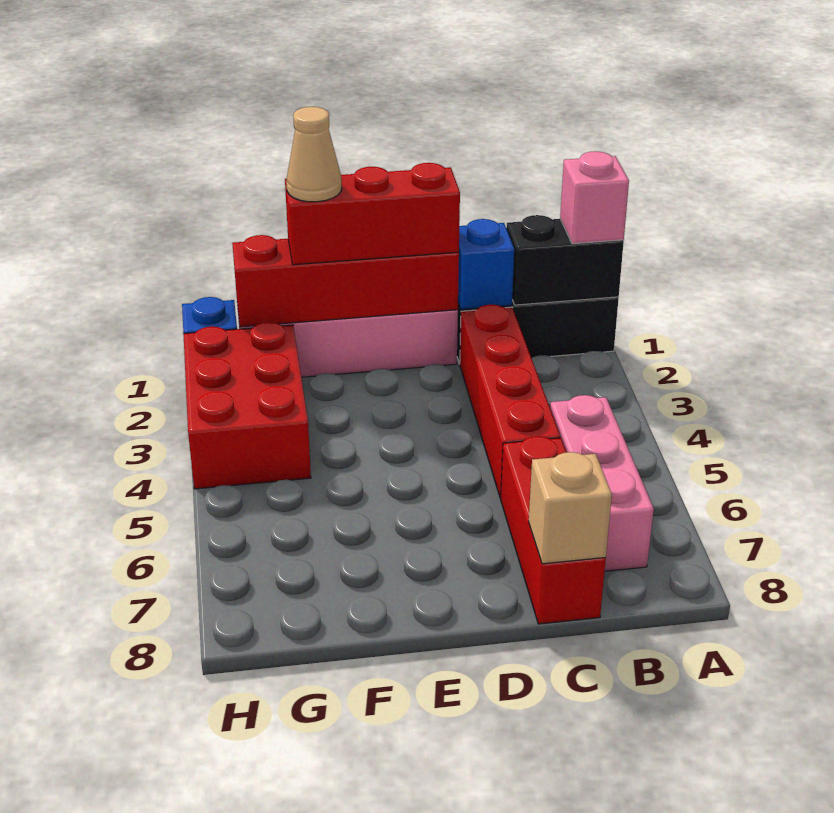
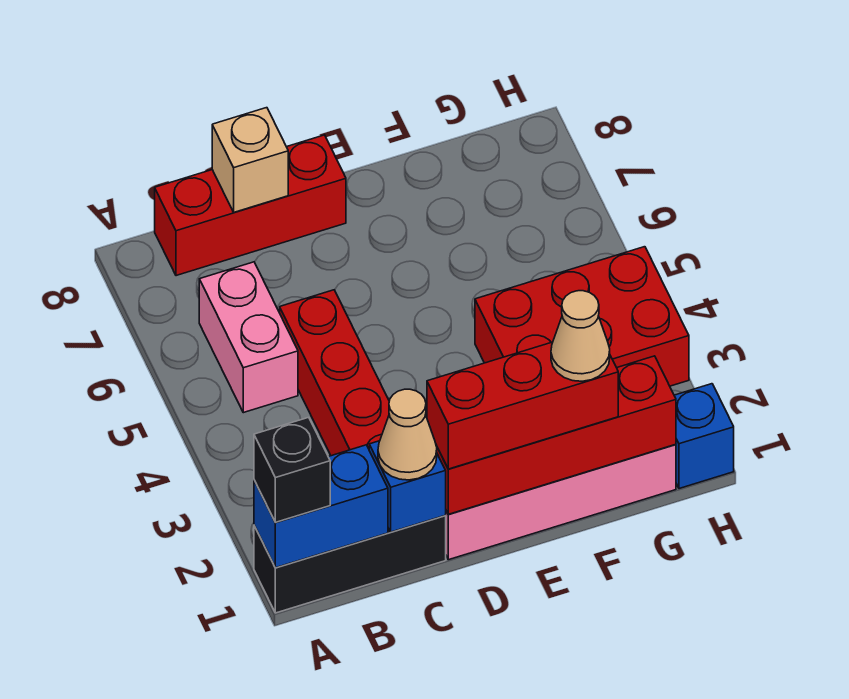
black brick A1:B1 level 2 -> blue brick A1:B1 level 2
pink brick A1 level 3 -> black brick A1 level 3
pink brick B5:B7 level 1 -> pink brick B5:B6 level 1
none -> tan cone C1 level 3
red brick C6:C8 level 1 -> red brick B8:D8 level 1
red brick G2:H4 level 1 -> red brick F3:H4 level 1

